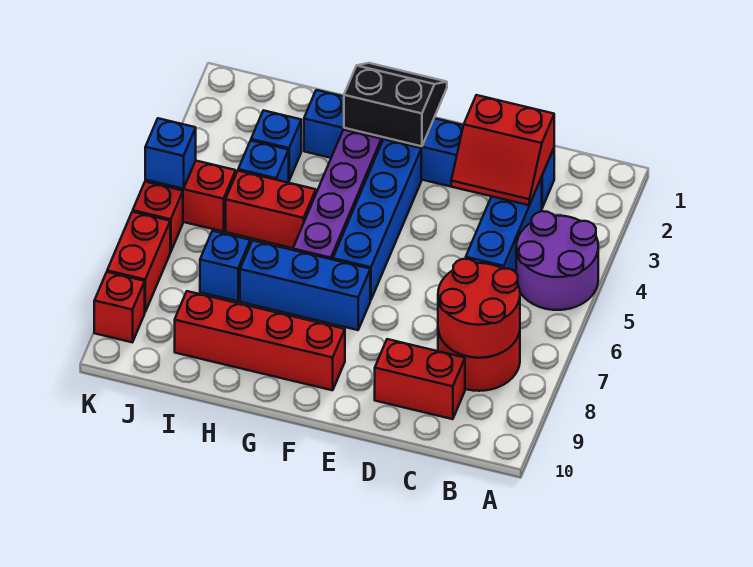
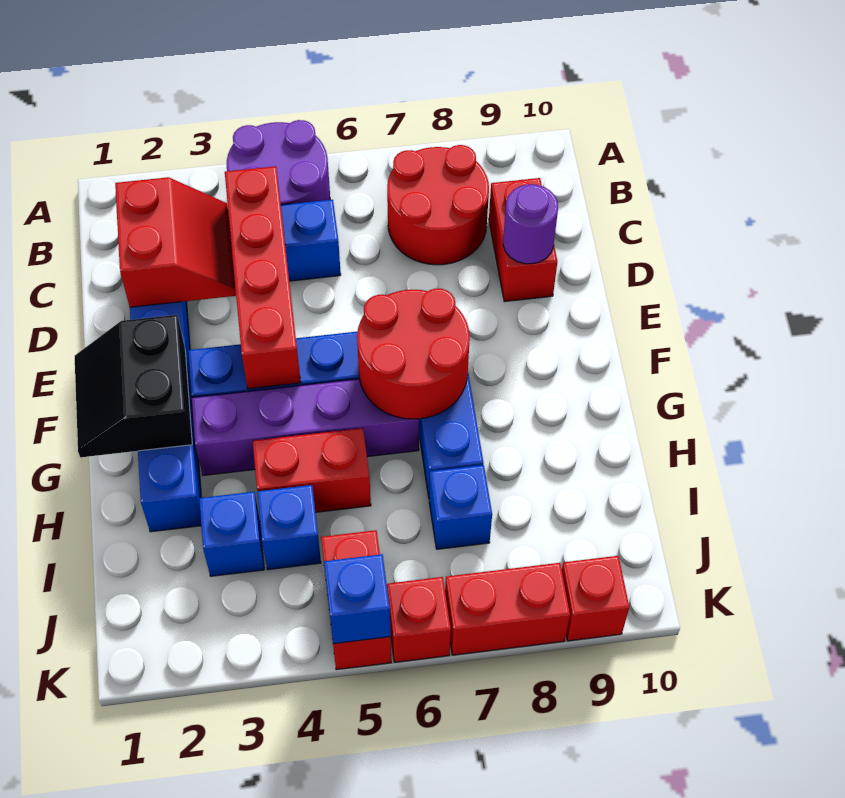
red round brick B7:C8 level 2 -> red round brick F6:G7 level 2
none -> purple round brick D9 level 2
red brick F9:I9 level 1 -> red brick C4:F4 level 2
red brick H5:I5 level 1 -> red brick H4:H5 level 1

